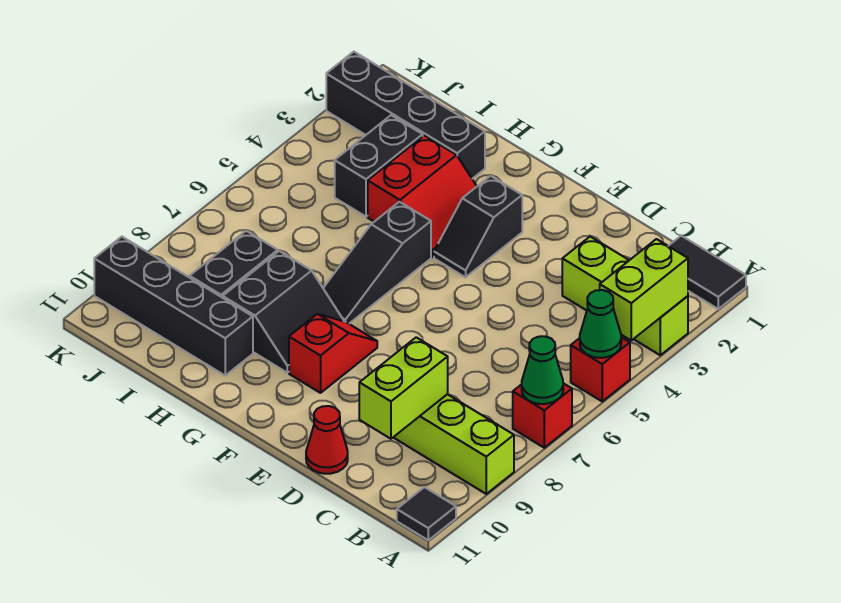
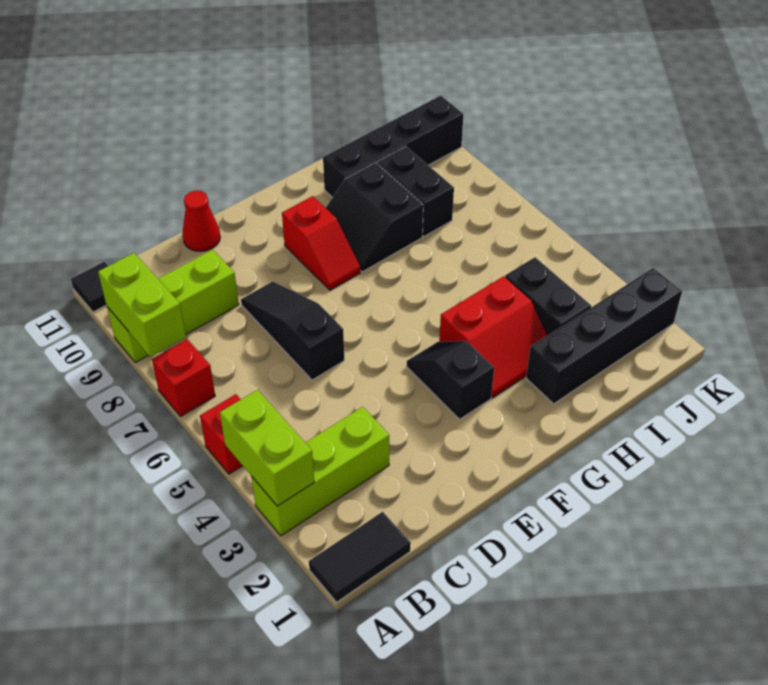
green cone A5 level 2 -> none
green cone A7 level 2 -> none
lime brick C9:C10 level 2 -> lime brick A8:A9 level 2
red slope G3:H4 level 1 top H -> red slope G3:H4 level 1 top 4
black slope G5:G7 level 1 top 5 -> black slope D6:D8 level 1 top 6

